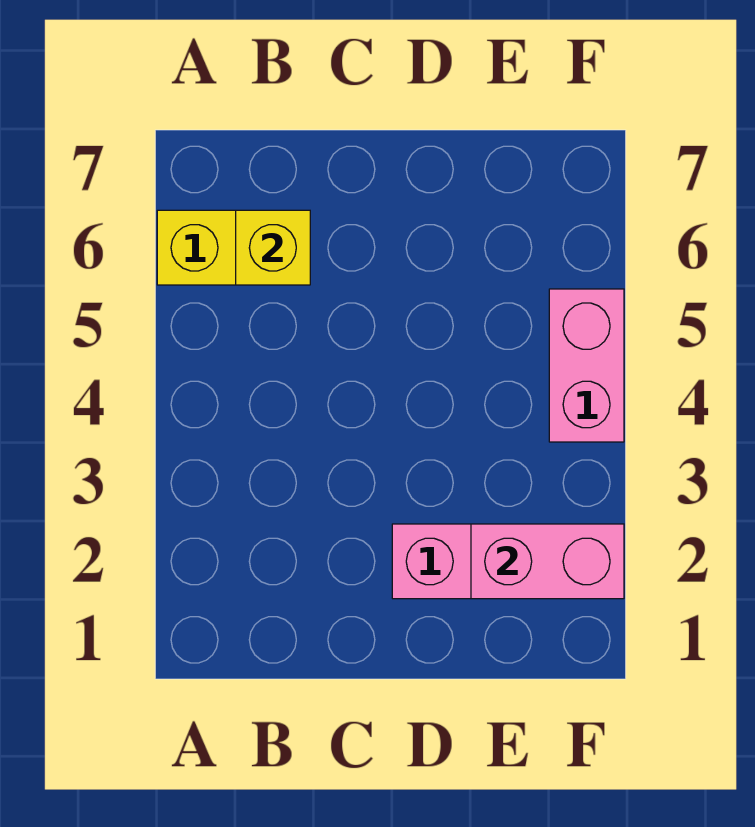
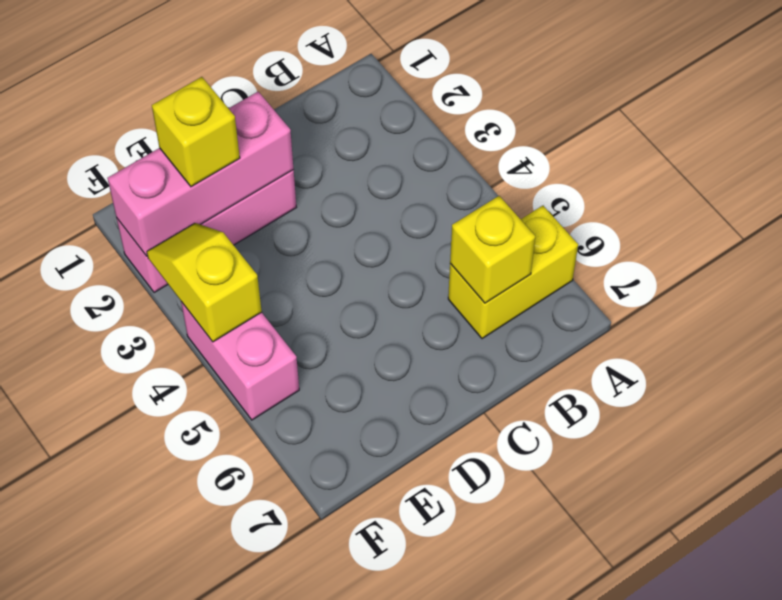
pink brick E2:F2 level 2 -> pink brick D2:F2 level 2
none -> yellow brick E2 level 3
none -> yellow slope F3:F4 level 2 top 4

